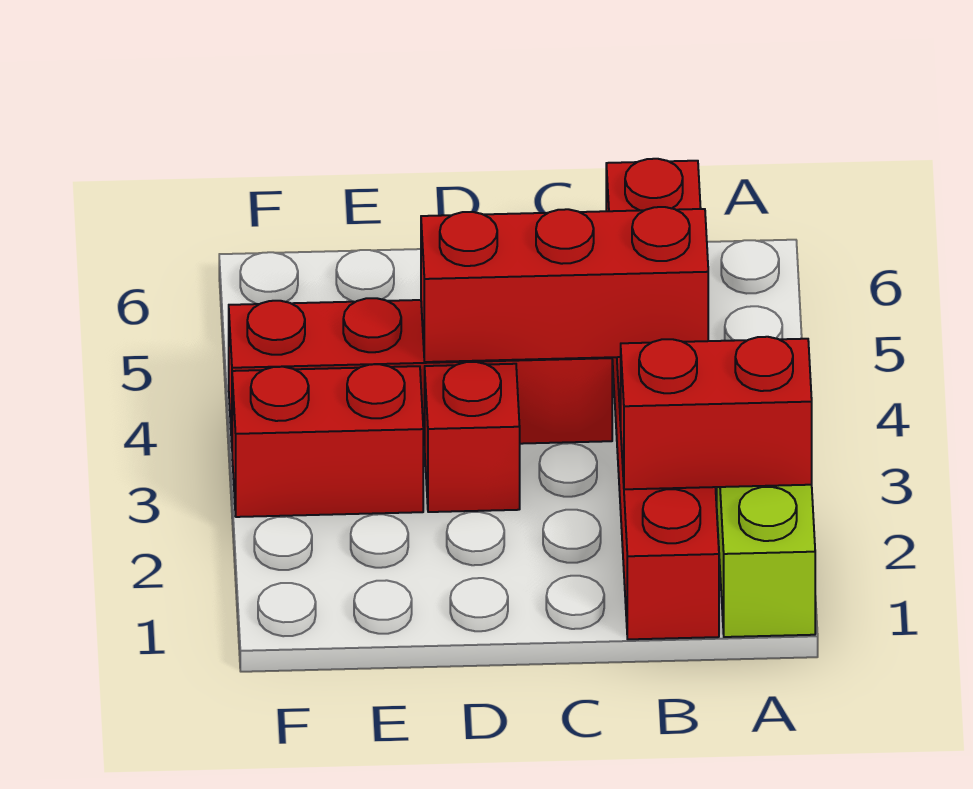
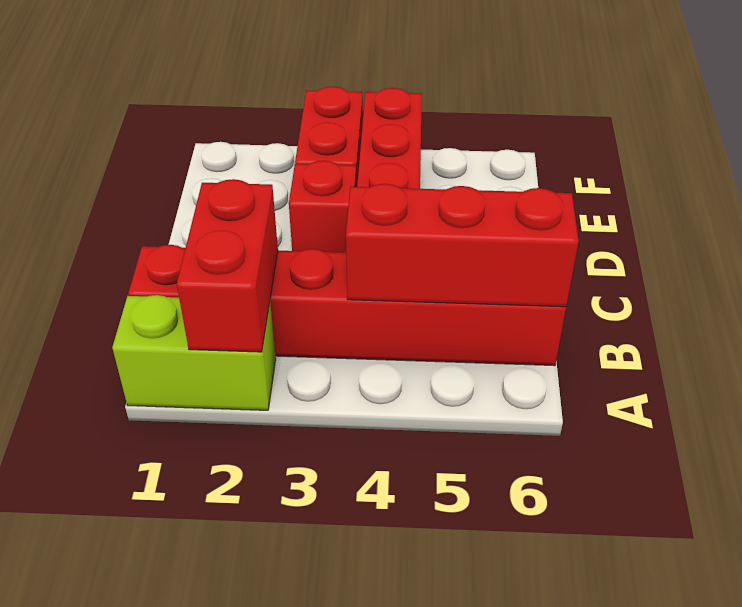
red brick B4:D4 level 2 -> red brick B4:B6 level 2

